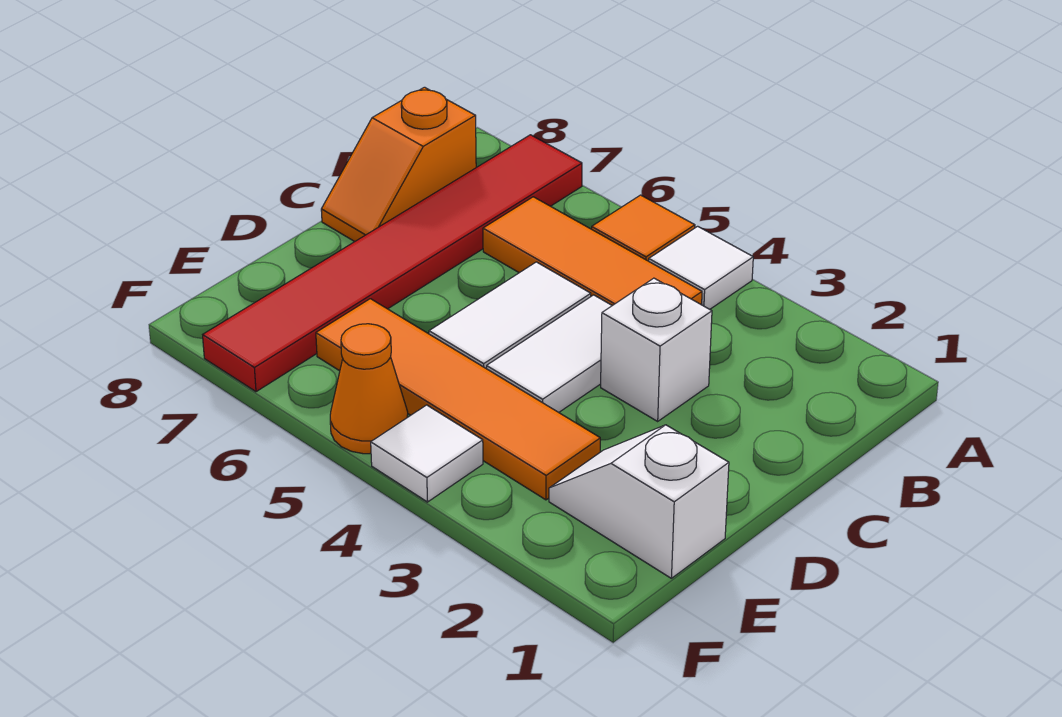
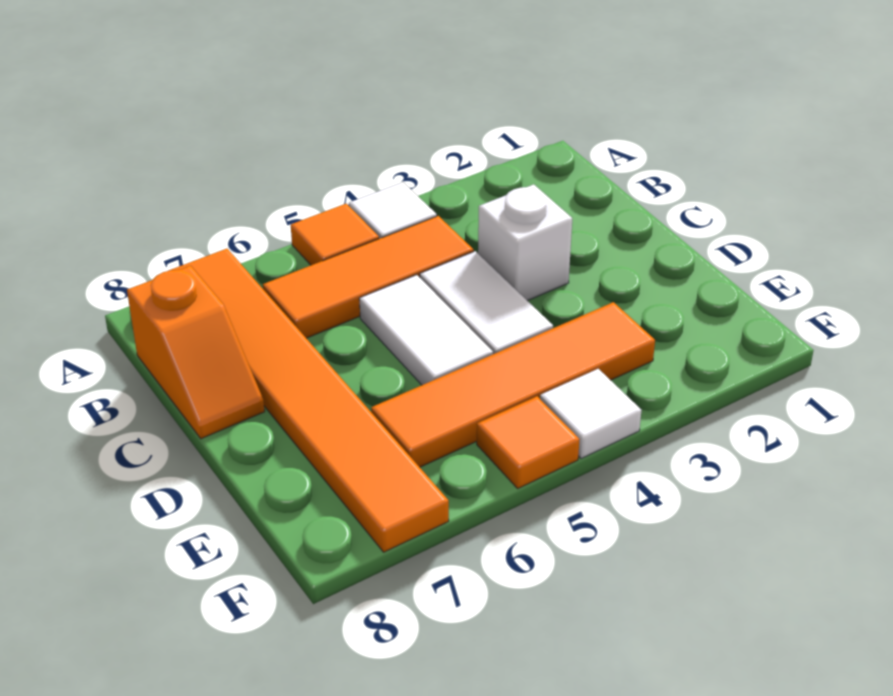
red tile A7:F7 level 1 -> orange tile A7:F7 level 1
white slope E1:E2 level 1 top 1 -> none
orange cone F5 level 1 -> orange tile F5 level 1

